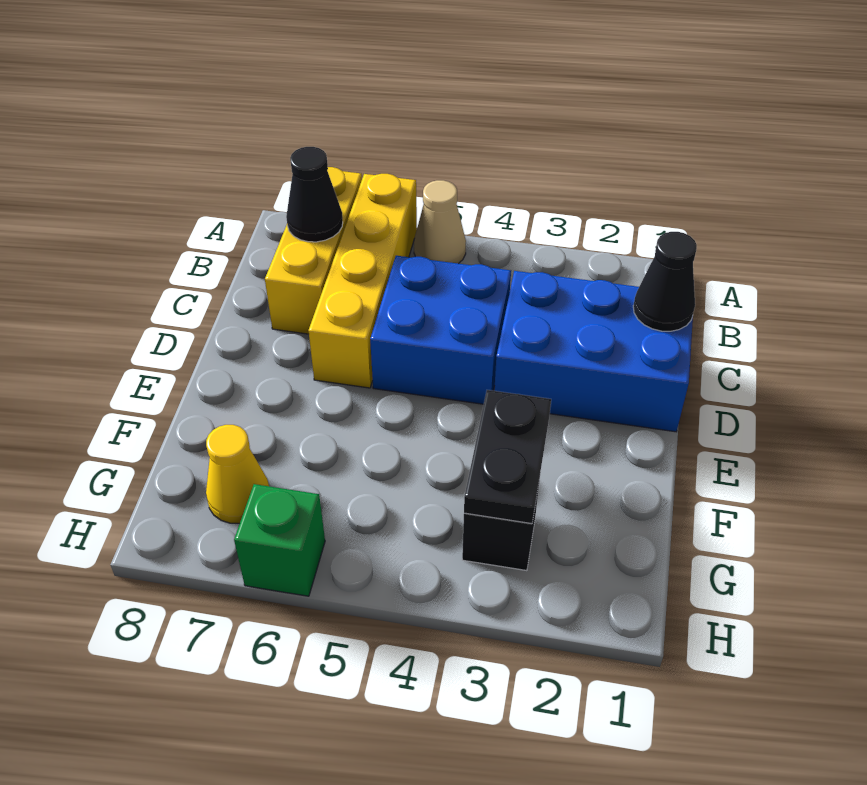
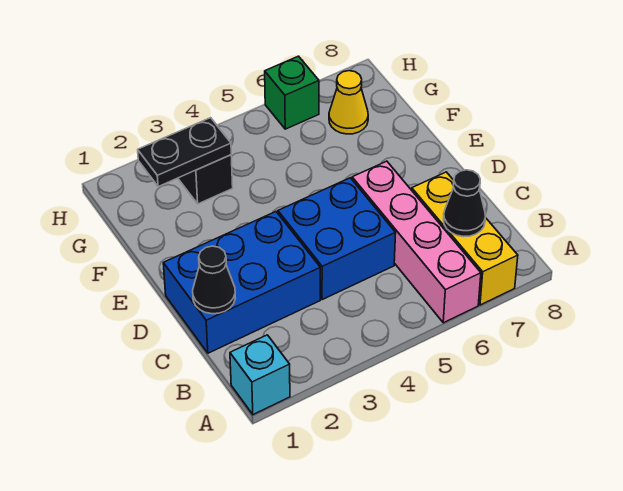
none -> cyan brick A1 level 1
tan cone A5 level 1 -> none
yellow brick A6:D6 level 1 -> pink brick A6:D6 level 1
black plate F3:G3 level 2 -> black plate G2:G3 level 2

